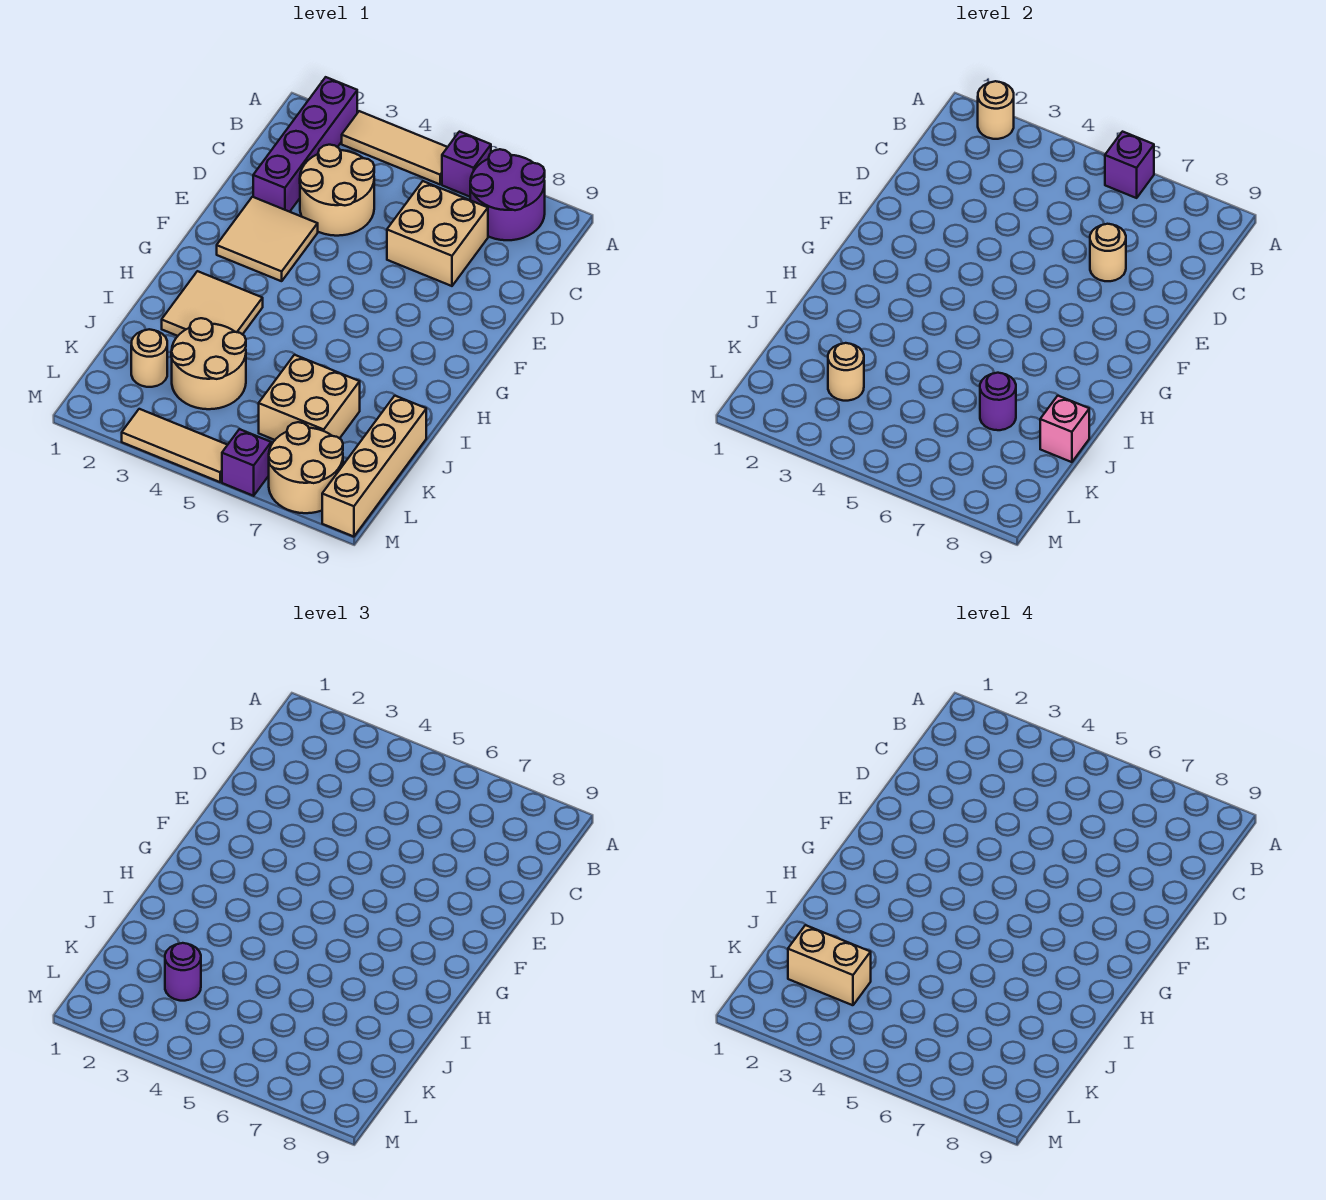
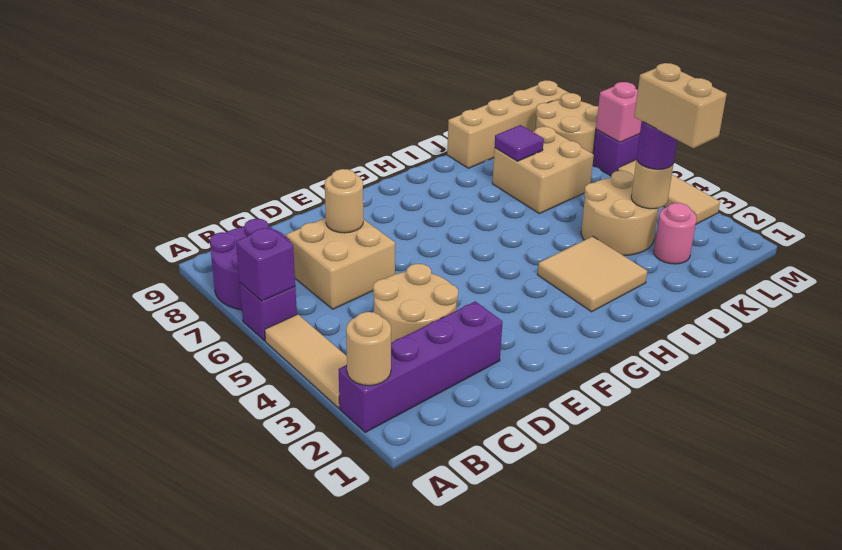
tan tile E2:F3 level 1 -> none
purple round brick J7 level 2 -> purple tile J7 level 2
pink brick J9 level 2 -> pink brick M6 level 2
tan round brick K2 level 1 -> pink round brick K2 level 1

